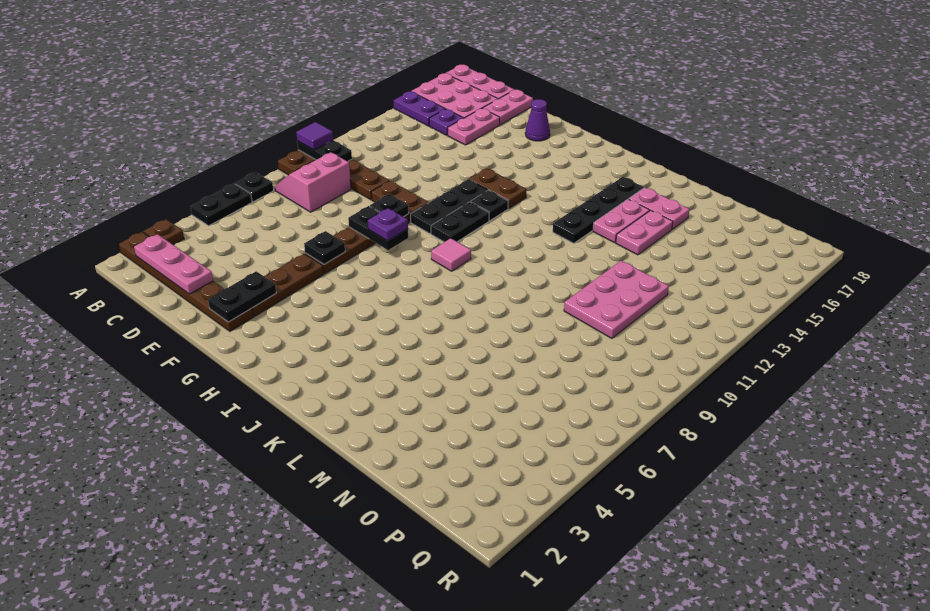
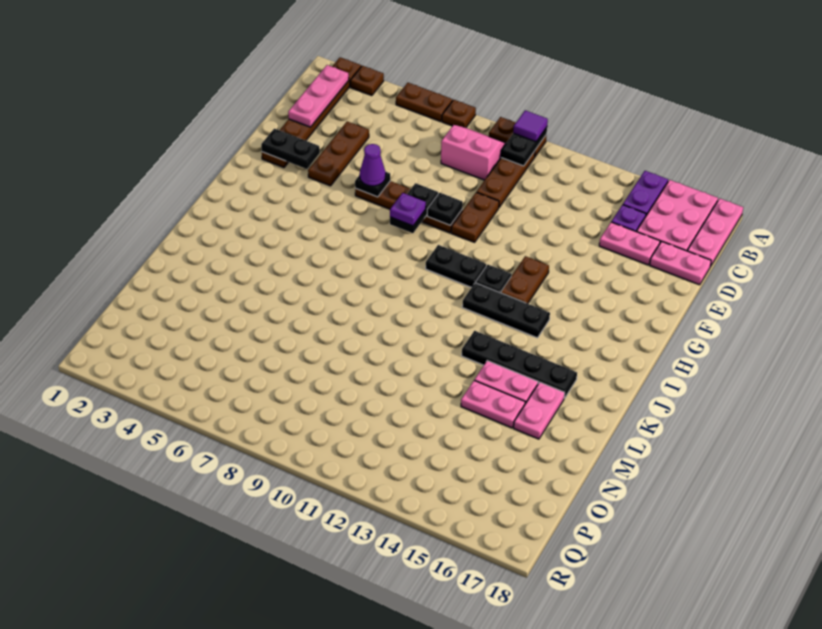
black plate A5:A6 level 1 -> brown plate A5:A6 level 1
black plate A7 level 1 -> brown plate A7 level 1
brown plate F3:F5 level 1 -> brown plate D4:F4 level 1
purple cone F17 level 1 -> purple cone F6 level 3
black plate G10:G12 level 1 -> black plate I12:I14 level 1
pink tile I9 level 1 -> none
pink plate N10:O12 level 1 -> none

